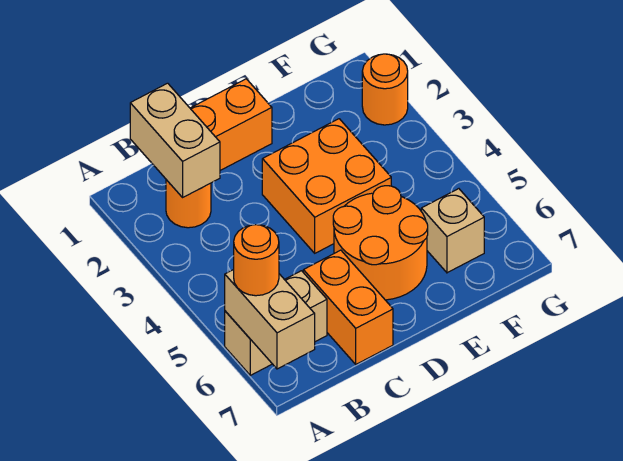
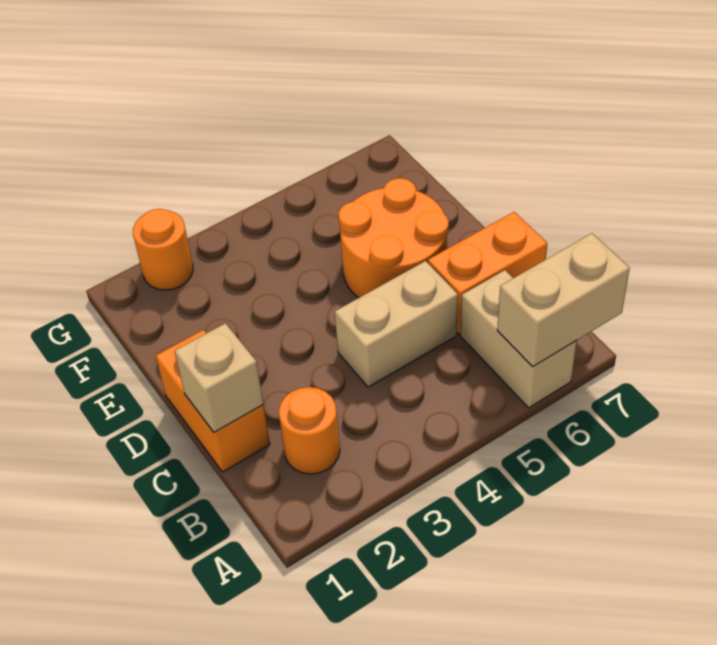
orange round brick A6 level 3 -> none
tan brick B1:B2 level 2 -> tan brick C4:C5 level 1
orange brick D3:E4 level 1 -> none
tan brick F6 level 1 -> tan brick C1 level 2

